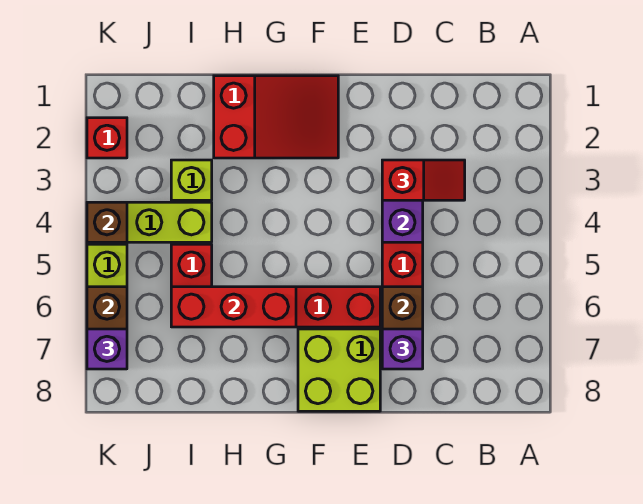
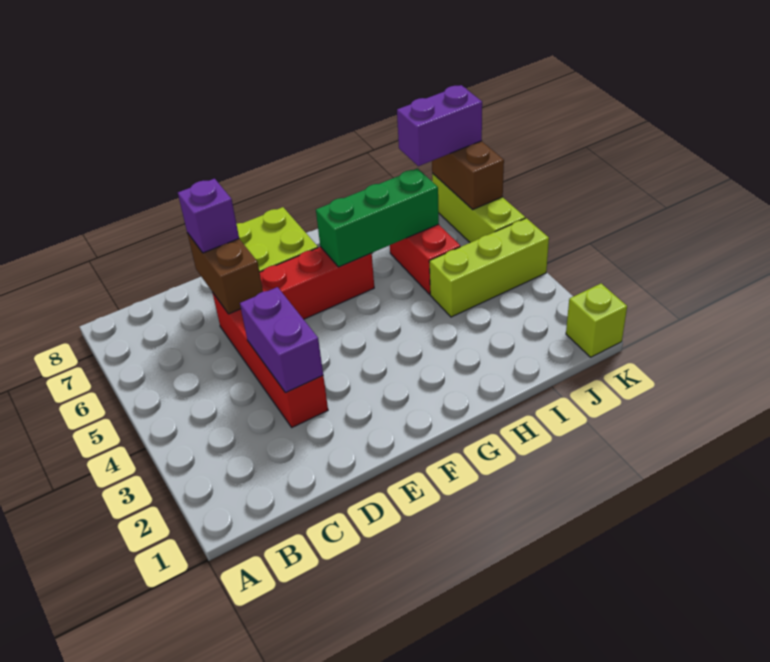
red slope C3:D3 level 3 top D -> none
red slope F1:H2 level 1 top H -> none
red brick G6:I6 level 2 -> green brick G6:I6 level 2
lime brick I3 level 1 -> lime brick K1 level 1
red brick K2 level 1 -> none
brown brick K4 level 2 -> none
purple brick K7 level 3 -> purple brick J7:K7 level 3

